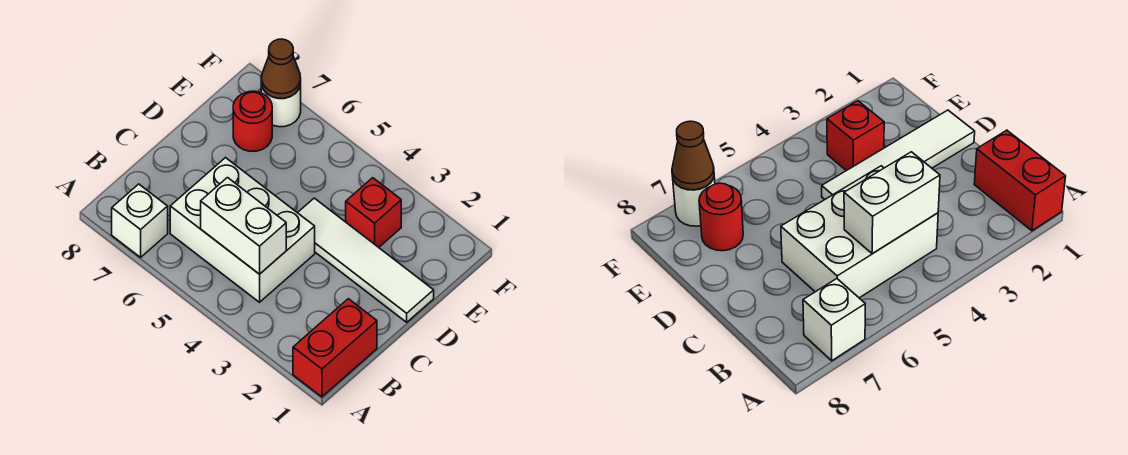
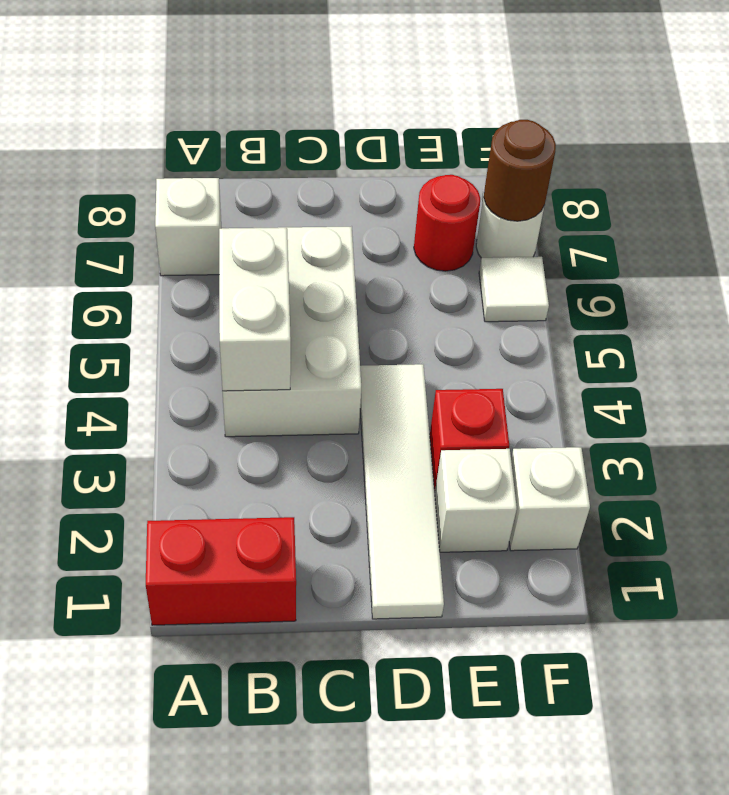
none -> white brick E2 level 1
none -> white brick F2 level 1
none -> white tile F6 level 1
brown cone F7 level 2 -> brown round brick F7 level 2

